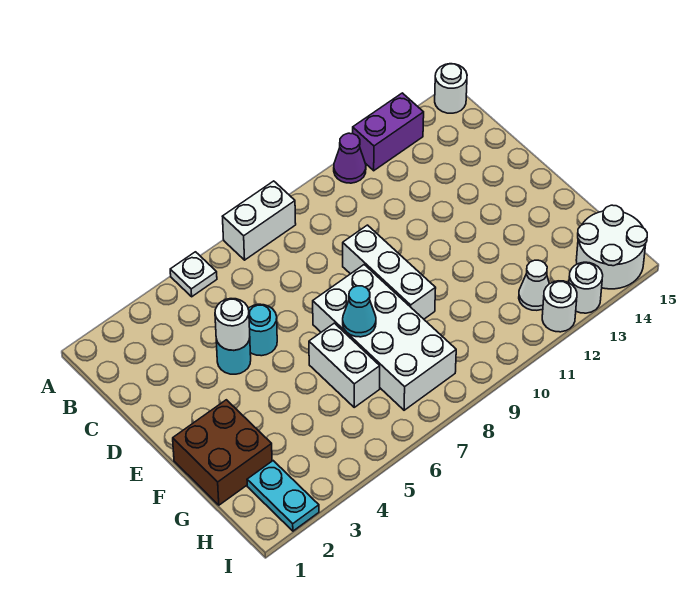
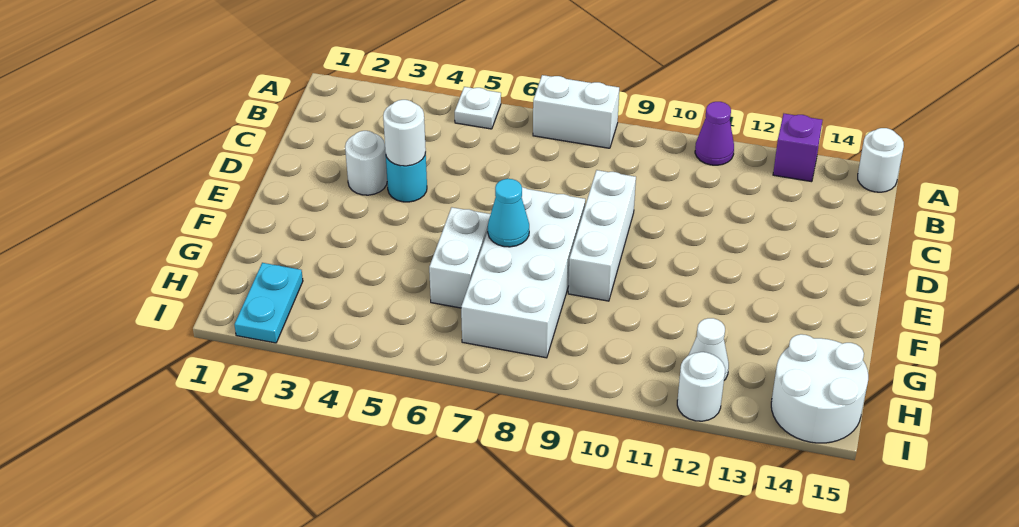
purple brick A12:A13 level 1 -> purple brick A13 level 1
cyan round brick D5 level 1 -> none
brown brick F1:G2 level 1 -> none
white round brick I13 level 1 -> white round brick D3 level 1

